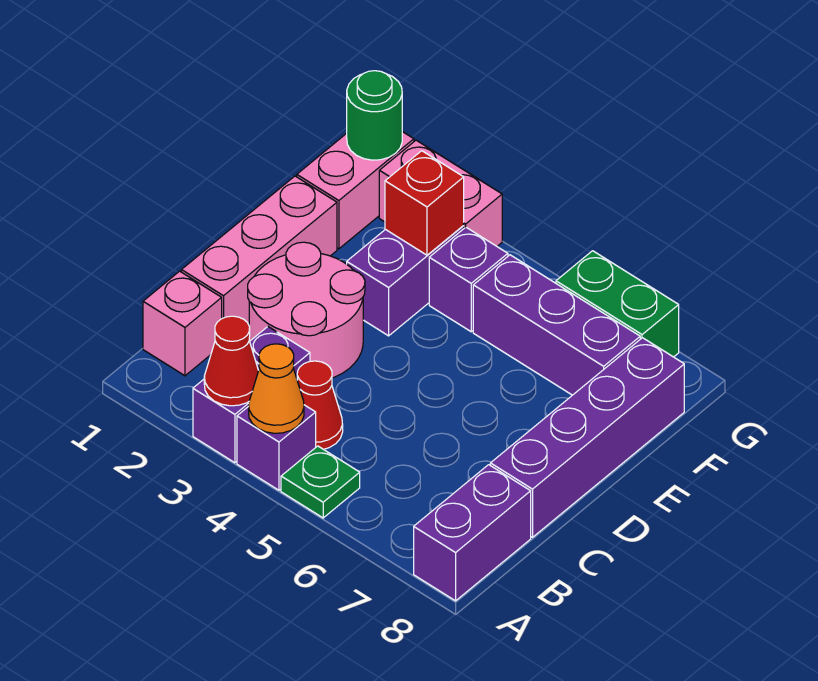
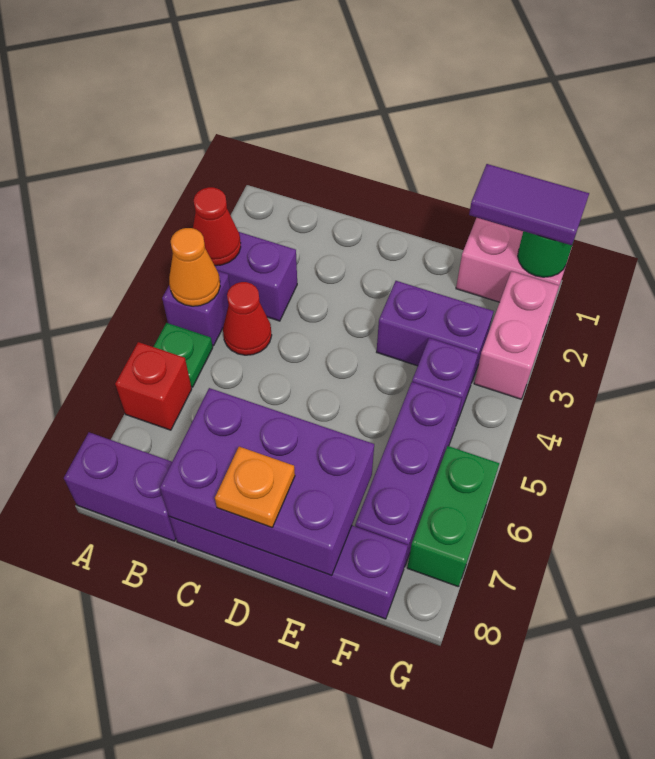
pink brick B1 level 1 -> none
pink brick C1:E1 level 1 -> none
pink round brick C2:D3 level 1 -> none
none -> purple brick C7:E8 level 2
none -> orange plate D8 level 3
none -> purple tile F1:G1 level 3
red brick F3 level 2 -> red brick A6 level 1

